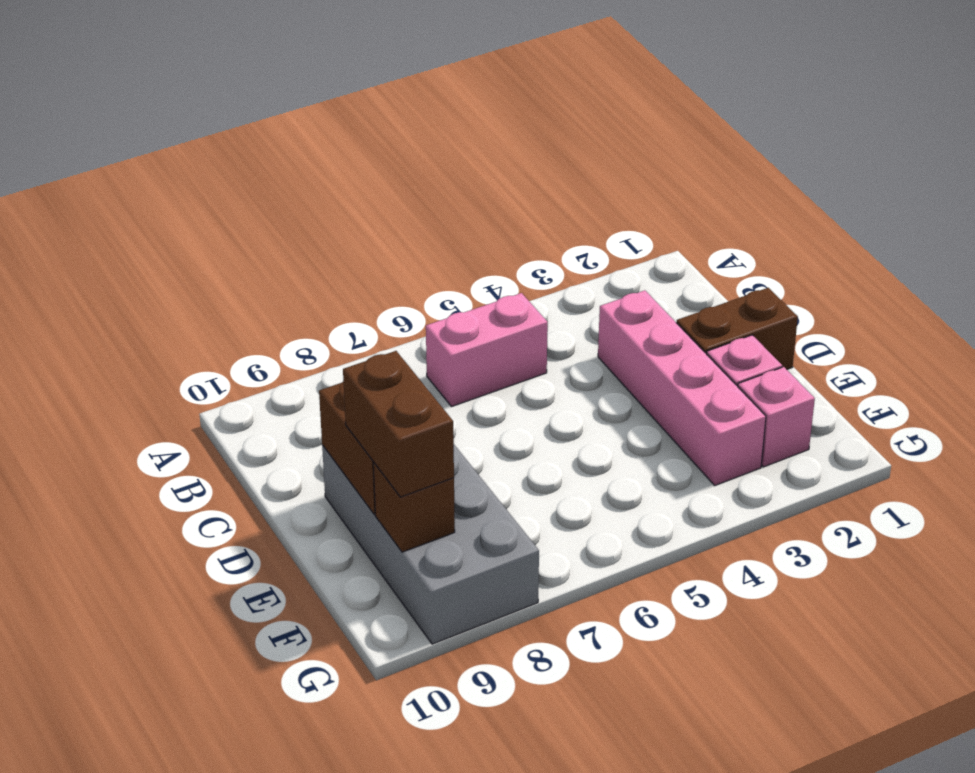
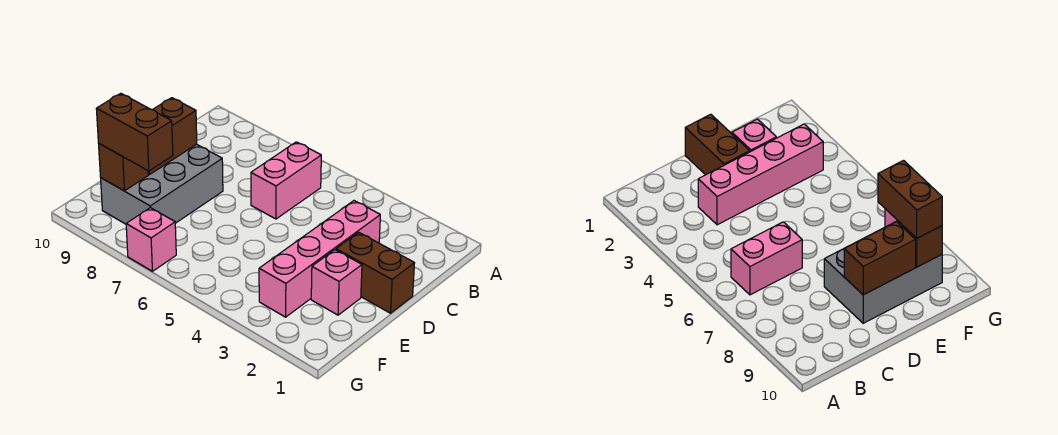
pink brick B5:B6 level 1 -> pink brick B6:C6 level 1
grey brick D8:G9 level 1 -> grey brick D8:F9 level 1
brown brick E9:F9 level 3 -> brown brick F8:F9 level 3
pink brick F2 level 1 -> pink brick G7 level 1

